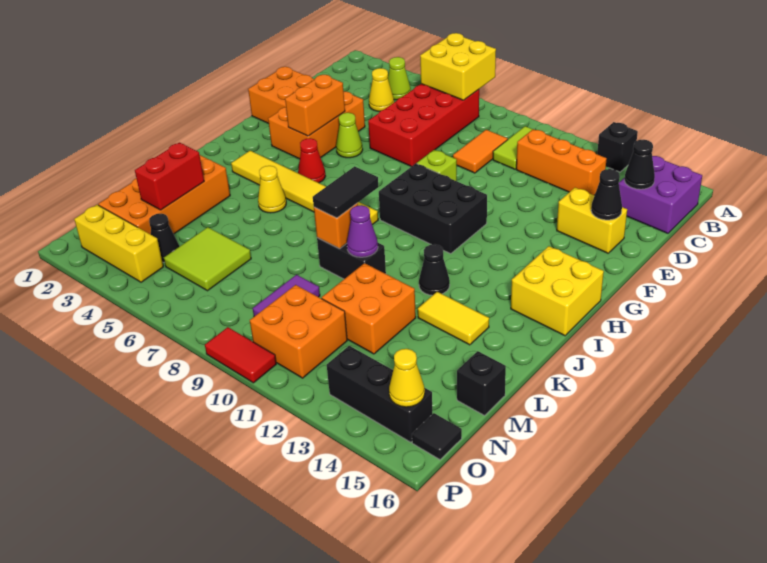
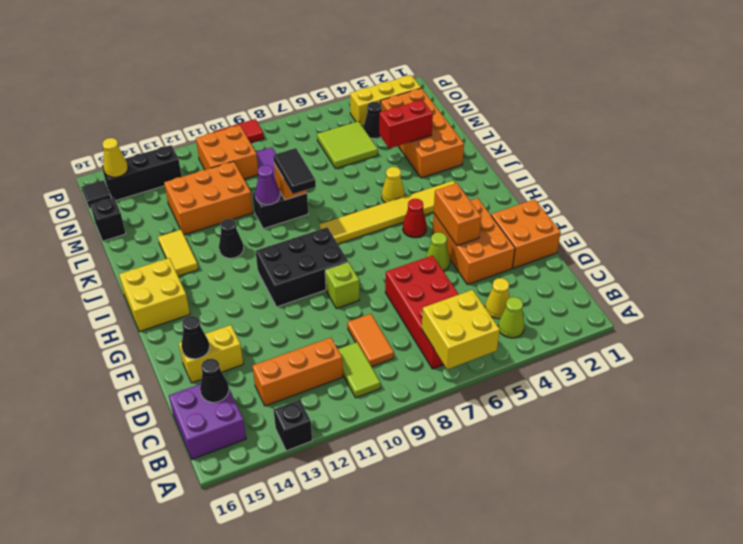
yellow tile K13:K14 level 1 -> yellow tile J14:K14 level 1
red brick L3:M3 level 2 -> red brick L3:L4 level 2
orange brick L11:M12 level 1 -> orange brick L11:M13 level 1

